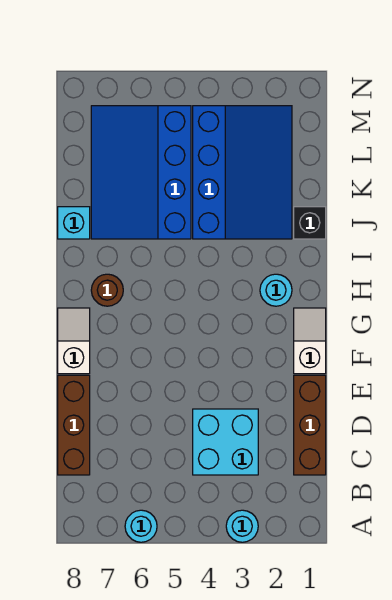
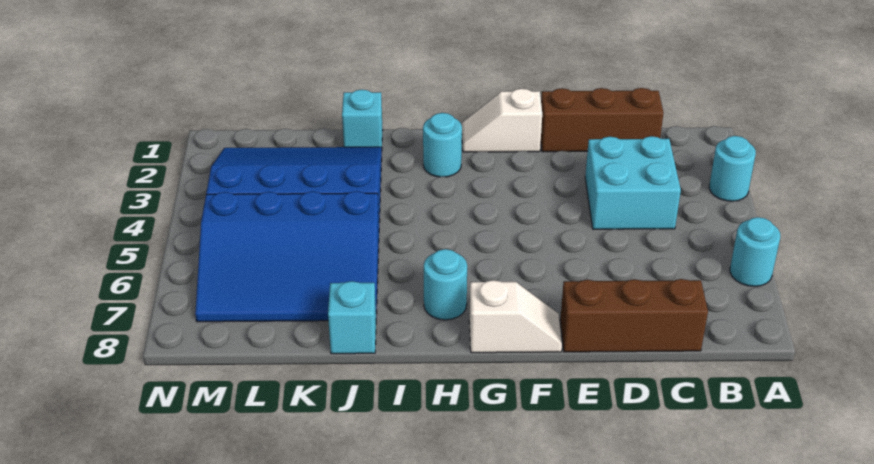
white slope F8:G8 level 1 top F -> white slope F8:G8 level 1 top G
brown round brick H7 level 1 -> cyan round brick H7 level 1
black brick J1 level 1 -> cyan brick J1 level 1

